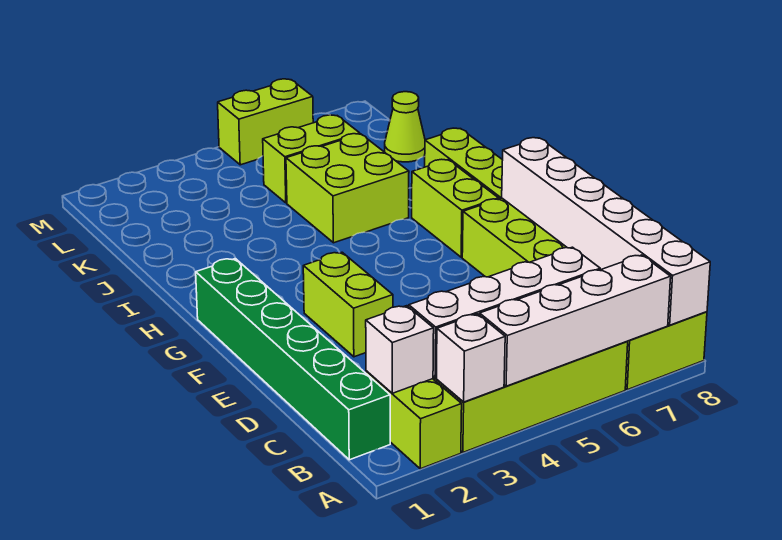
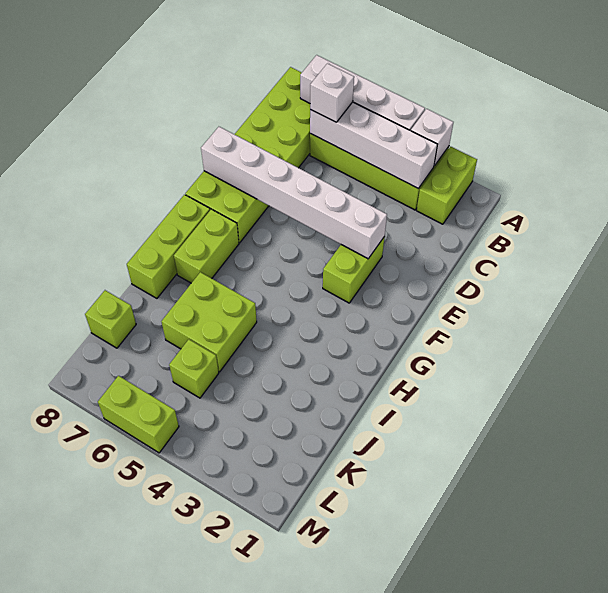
white brick A8:F8 level 2 -> white brick E3:E8 level 2
green brick B1:G1 level 1 -> none
white brick B2 level 2 -> white brick B6 level 3
lime brick K5:K6 level 1 -> lime brick K5 level 1
lime cone K8 level 1 -> lime brick K8 level 1

